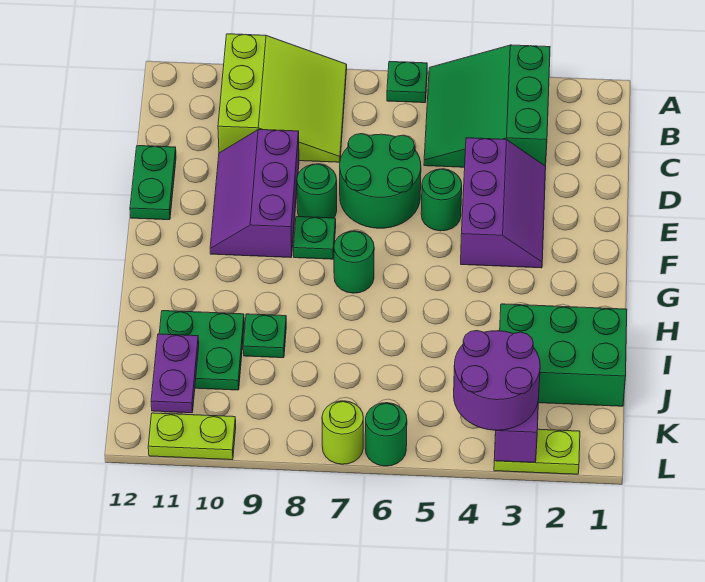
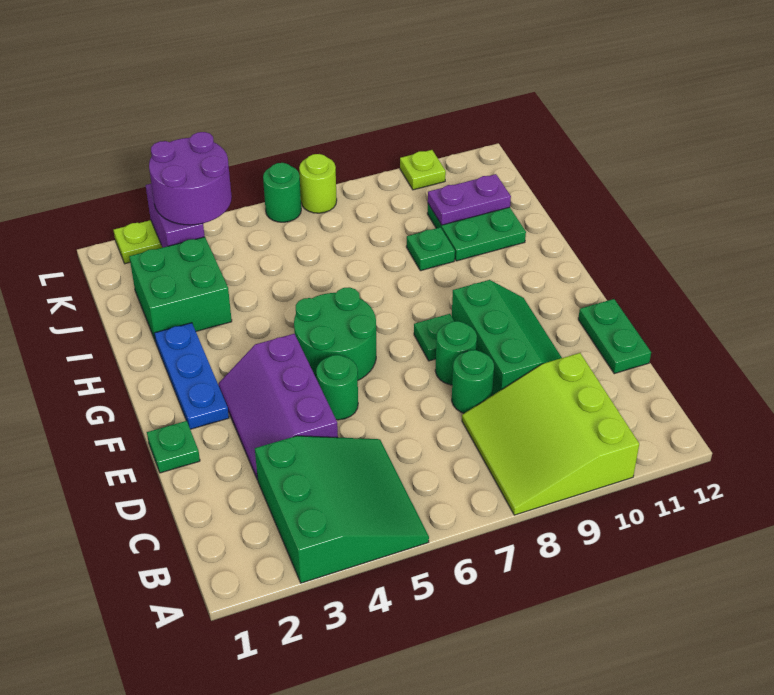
green plate A6 level 1 -> green plate E1 level 1
green round brick D6:E7 level 1 -> green round brick F5:G6 level 1
purple slope D9:F10 level 1 top 9 -> green slope D9:F10 level 1 top 9
none -> blue plate F2:H2 level 1
green round brick G7 level 1 -> green round brick D8 level 1
green brick I1:J3 level 1 -> green brick I2:J3 level 1
purple plate J11:K11 level 2 -> purple plate J10:J11 level 2
lime plate L10:L11 level 1 -> lime plate L10 level 1

